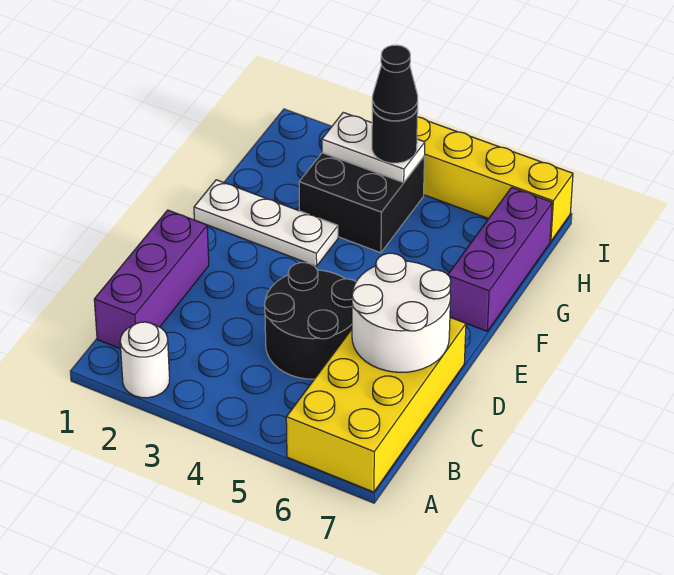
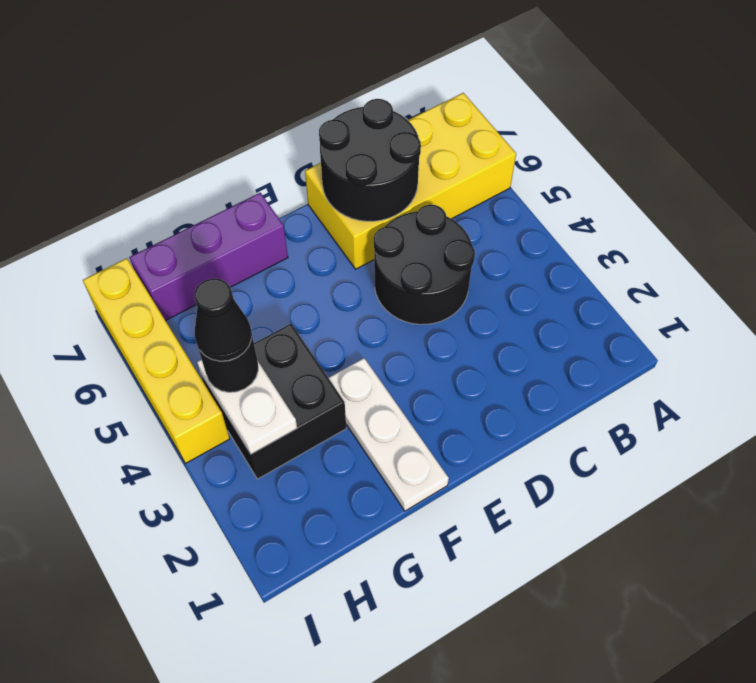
white round brick A2 level 1 -> none
purple brick B1:D1 level 1 -> none
white round brick C6:D7 level 2 -> black round brick C6:D7 level 2

